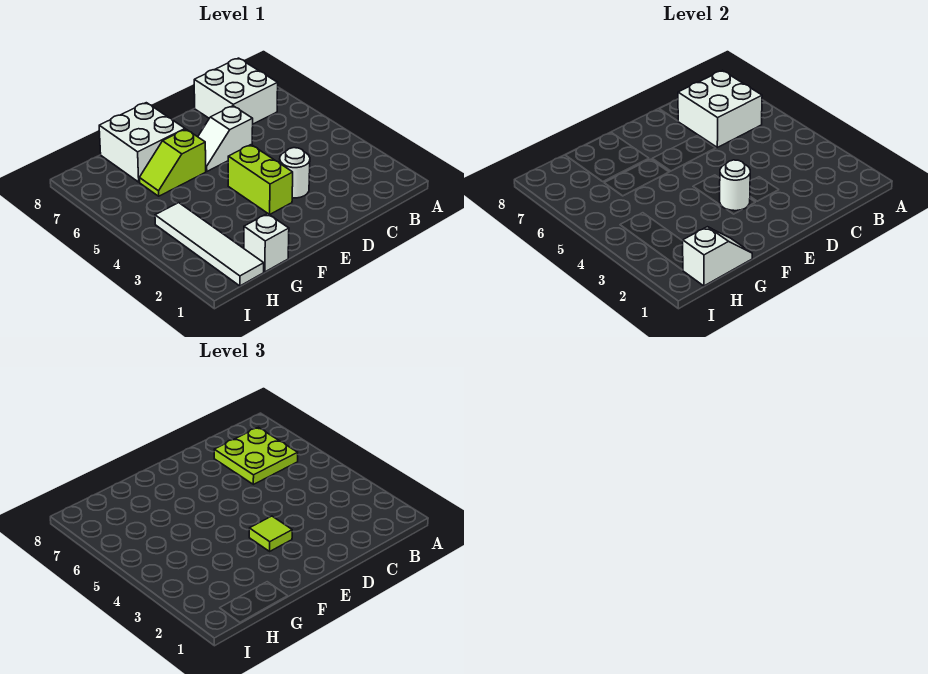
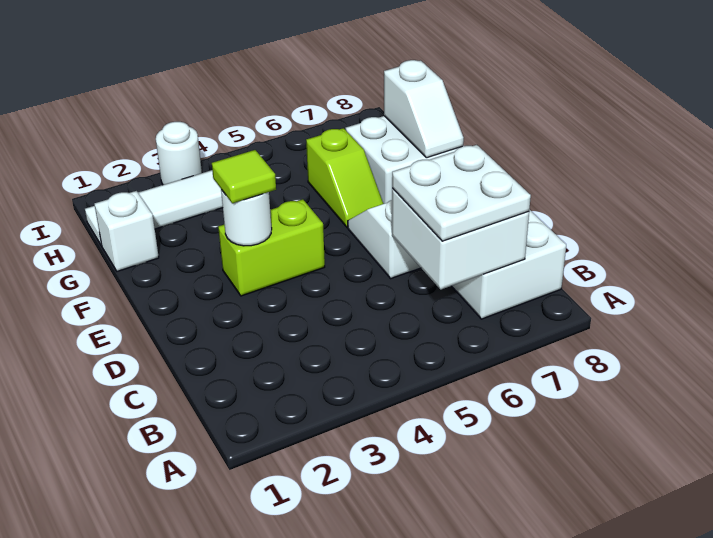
lime plate B6:C7 level 3 -> white plate B6:C7 level 3
white round brick D3 level 1 -> white round brick I3 level 1
lime slope F6:G6 level 1 top F -> lime slope F6:G6 level 1 top G
white slope G1:H1 level 2 top H -> white slope F8:G8 level 2 top G

